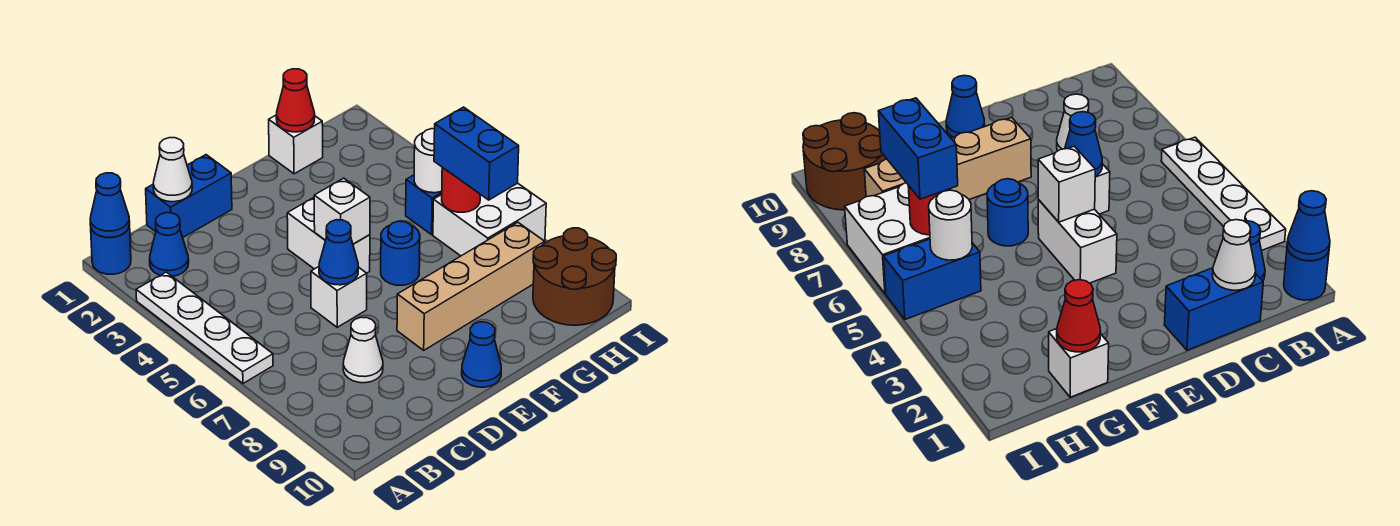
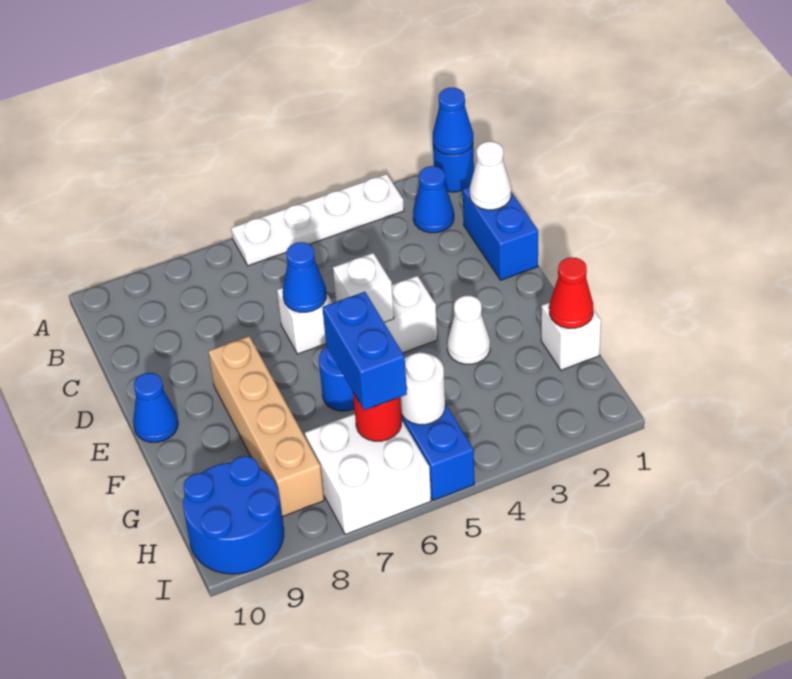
white cone C8 level 1 -> white cone F3 level 1
blue brick H6:H7 level 3 -> blue brick G6:H6 level 3
brown round brick H9:I10 level 1 -> blue round brick H9:I10 level 1

